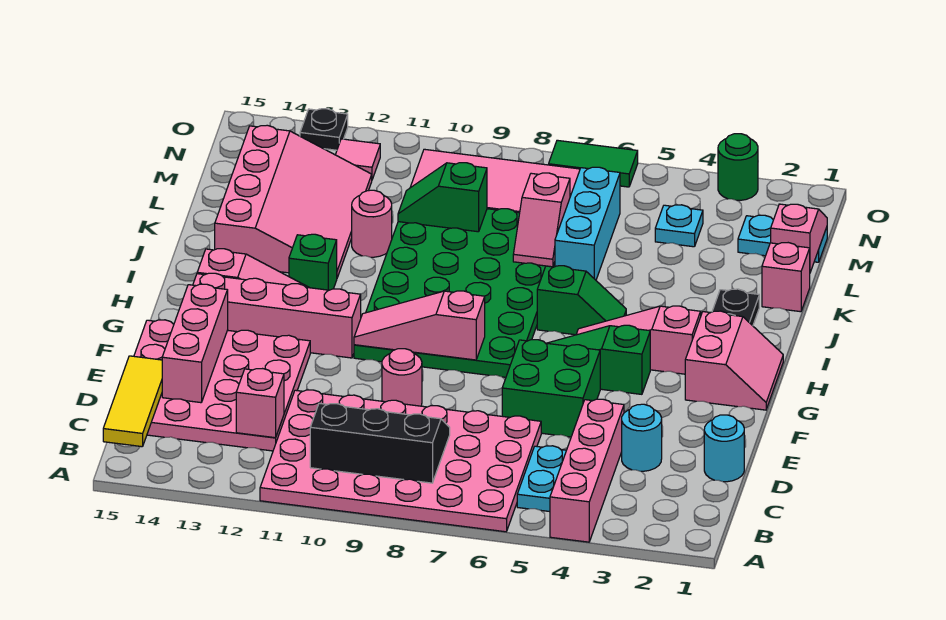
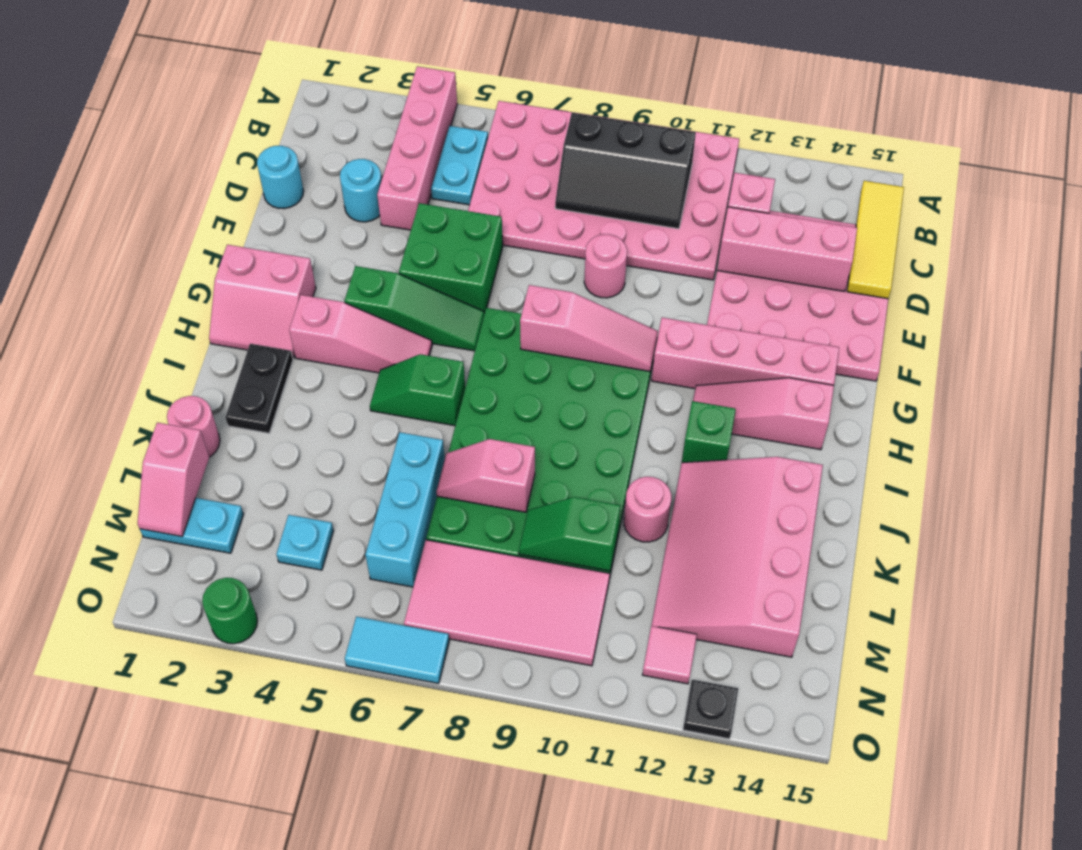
pink brick D14:F14 level 2 -> pink brick D12:D14 level 2
pink slope G1:H2 level 1 top 2 -> pink slope G1:H2 level 1 top G
pink brick K1 level 1 -> pink round brick K1 level 1
pink slope K7:L7 level 2 top L -> pink slope K7:K8 level 2 top 8
green slope L9:L10 level 2 top 9 -> green slope L9:L10 level 2 top 10
green tile O6:O7 level 1 -> cyan tile O6:O7 level 1

